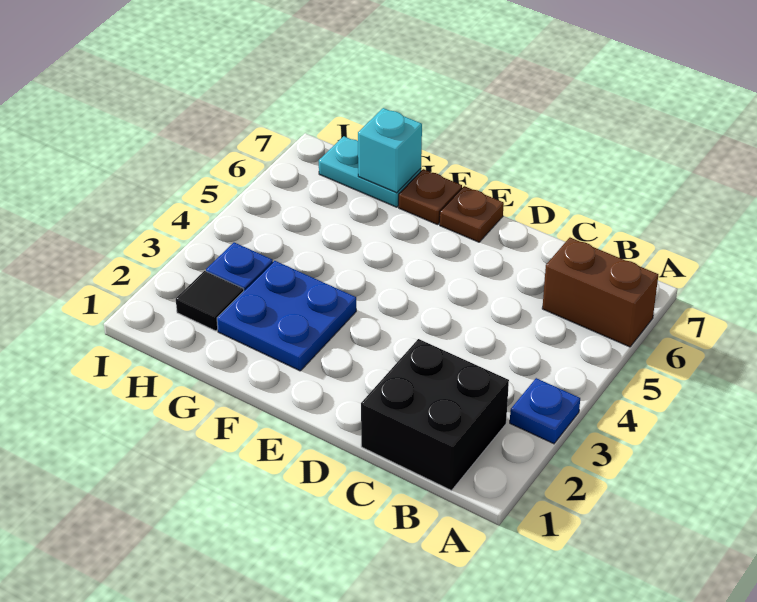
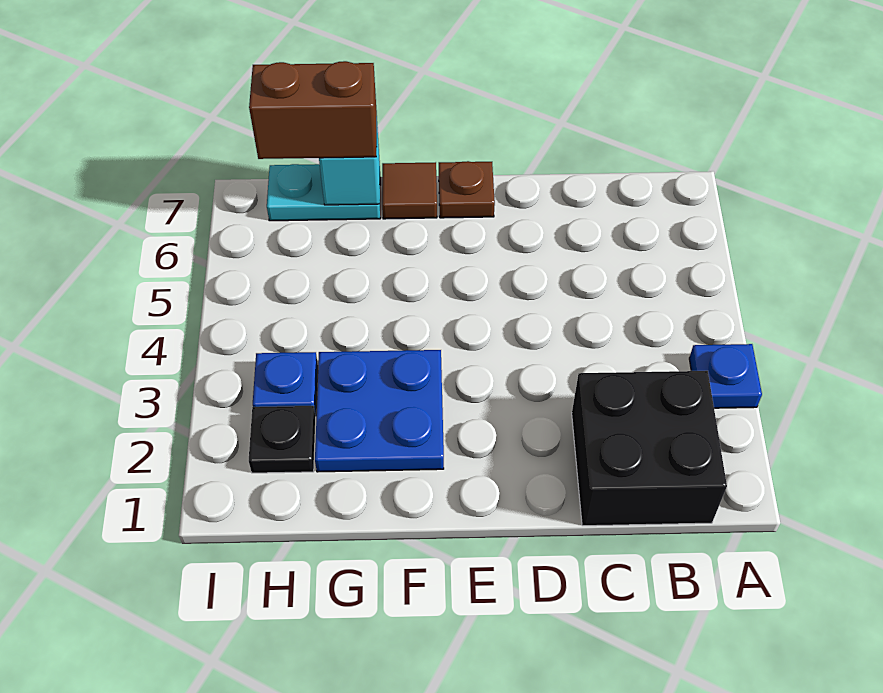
brown brick A6:B6 level 1 -> brown brick G7:H7 level 3
brown plate F7 level 1 -> brown tile F7 level 1
black tile H2 level 1 -> black plate H2 level 1

